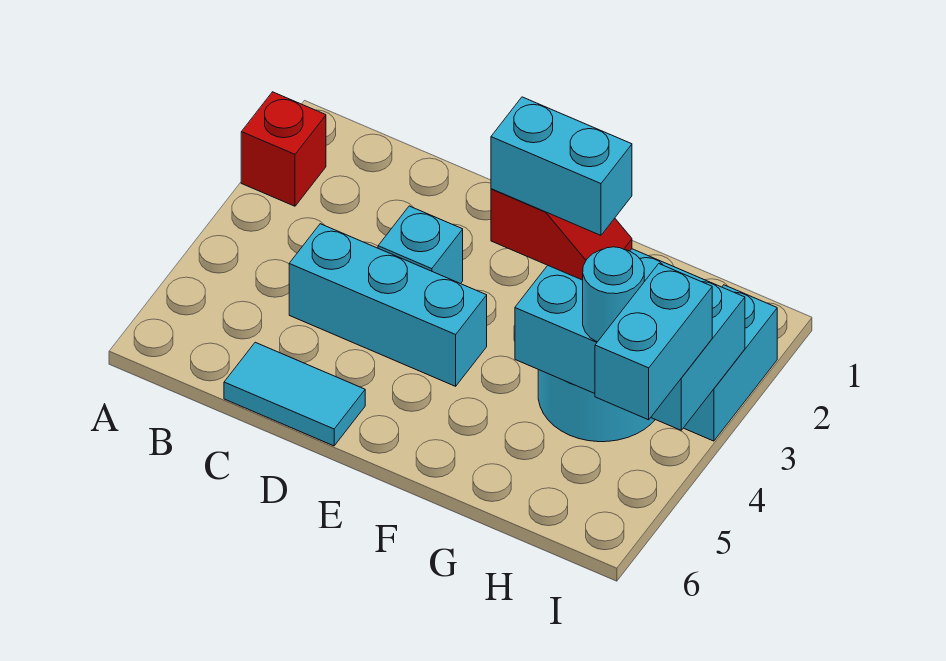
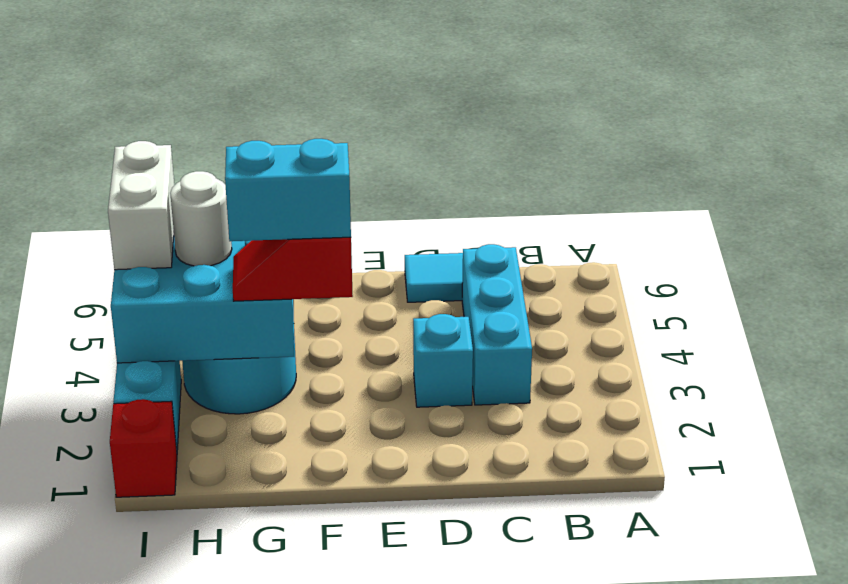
red brick A2 level 1 -> red brick I1 level 1
cyan brick C4:E4 level 1 -> cyan brick C3:C5 level 1
cyan round brick H4 level 3 -> white round brick H4 level 3
cyan brick I4:I5 level 3 -> white brick I4:I5 level 3

